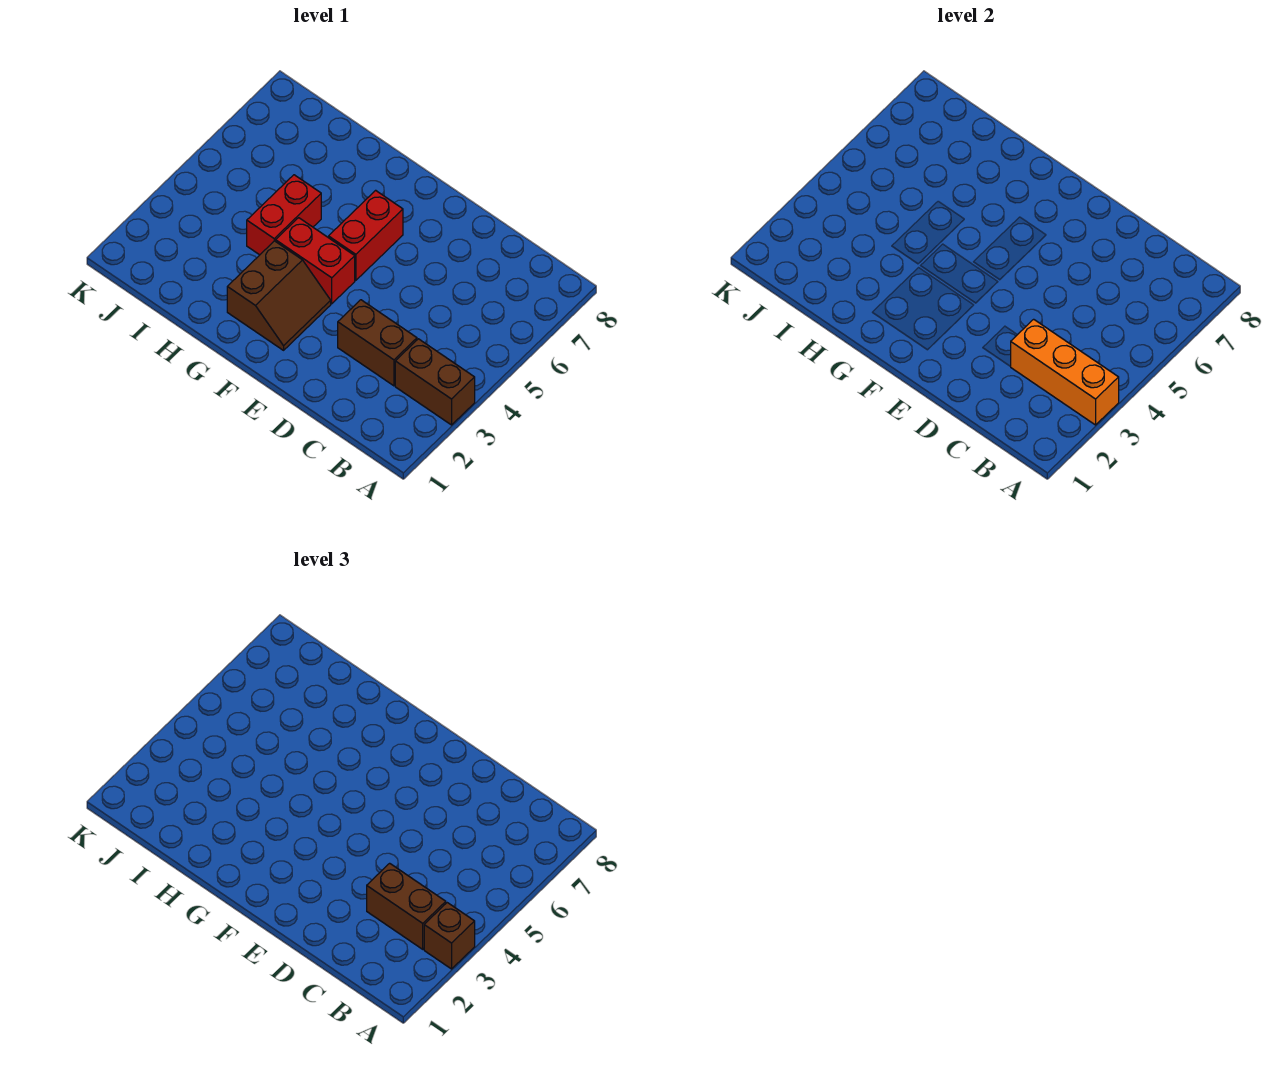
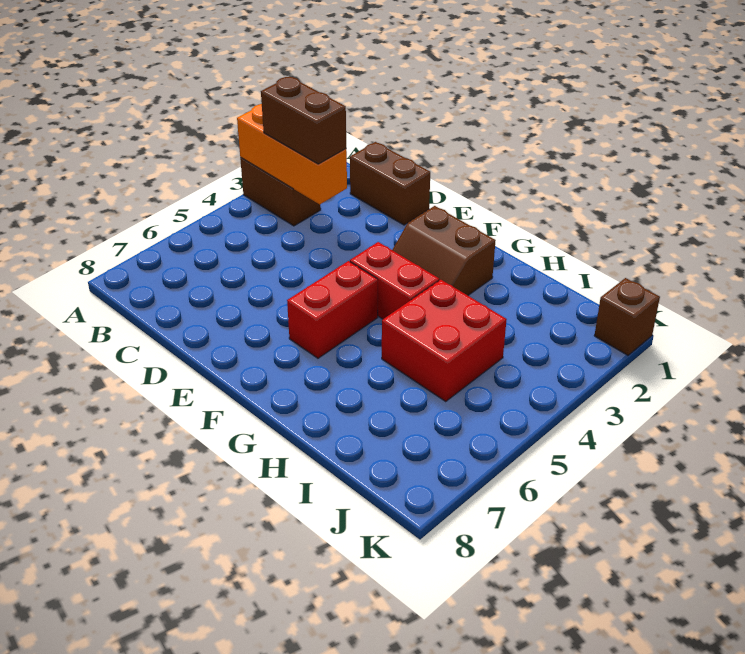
brown brick A3 level 3 -> brown brick K1 level 1
brown brick C3:D3 level 1 -> brown brick C1:D1 level 1
brown slope F2:G3 level 1 top G -> brown slope F2:G3 level 1 top 2
red brick H4:H5 level 1 -> red brick H4:I5 level 1

